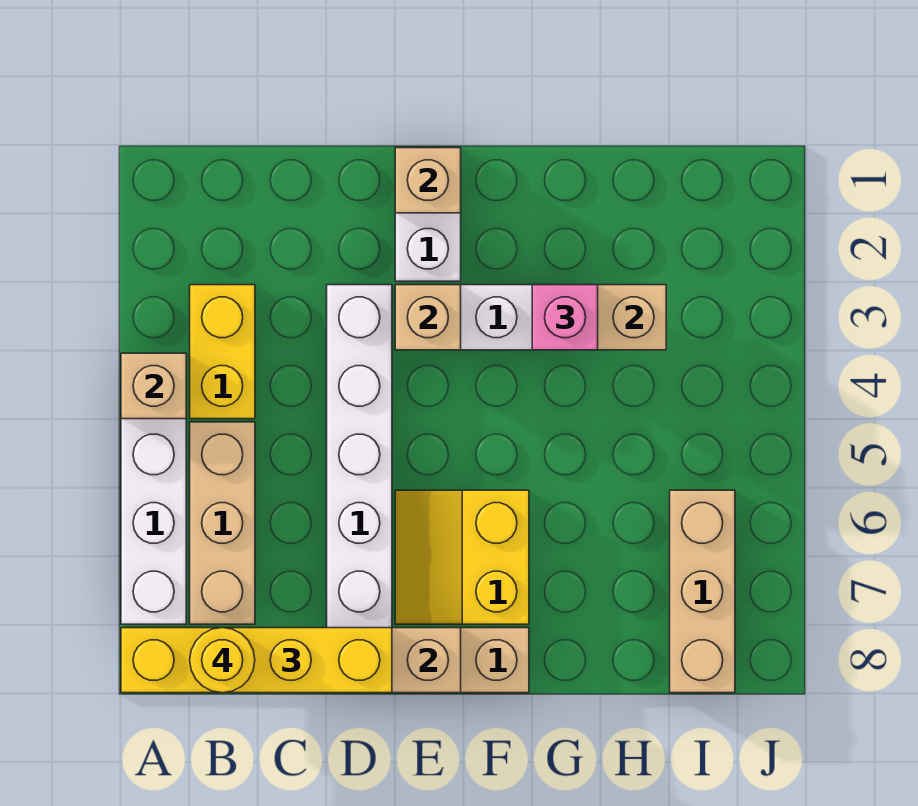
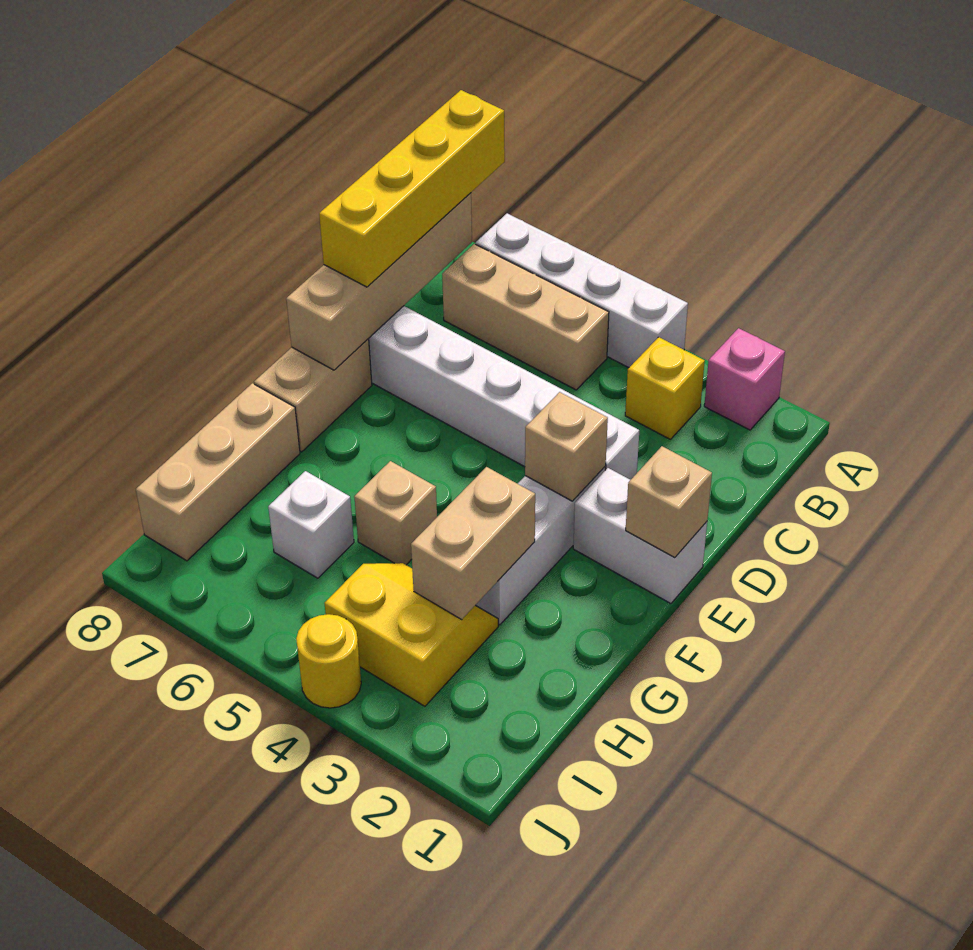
tan brick A4 level 2 -> tan brick G5 level 1
yellow brick B3:B4 level 1 -> yellow brick B3 level 1
yellow round brick B8 level 4 -> yellow round brick J4 level 1
yellow slope E6:F7 level 1 top F -> yellow slope H3:I4 level 1 top I
pink brick G3 level 3 -> pink brick A2 level 1
none -> white brick H6 level 1
tan brick I6:I8 level 1 -> tan brick G8:I8 level 1

